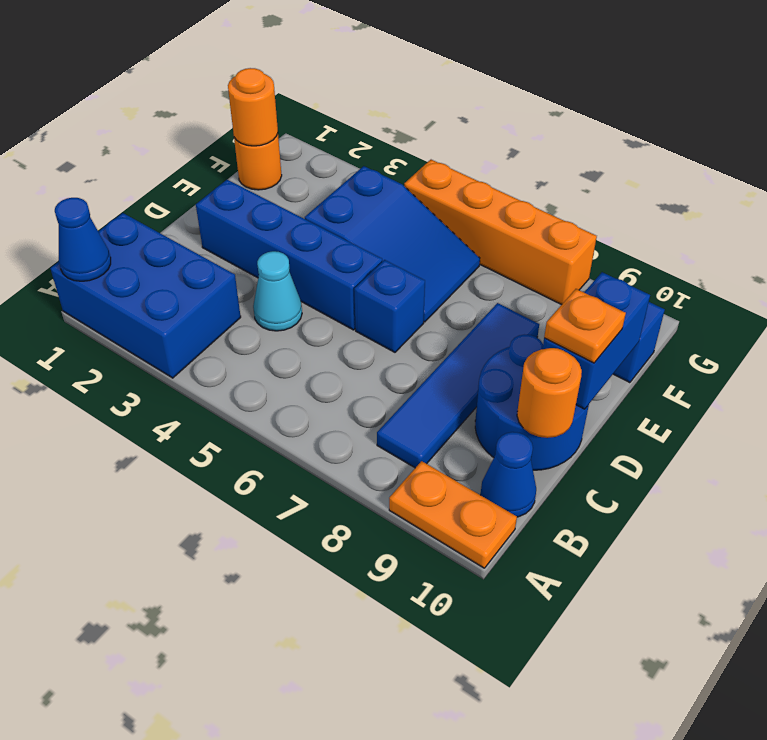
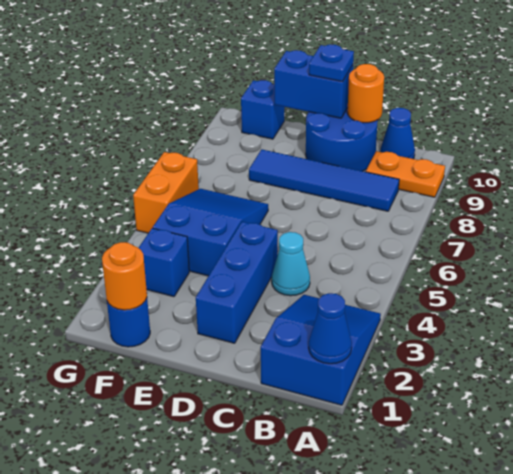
blue brick A1:B3 level 1 -> blue slope A1:B3 level 1 top 1
orange plate A9:A10 level 1 -> orange plate A9:B9 level 1
blue brick D2:D5 level 1 -> blue brick D2:D4 level 1
blue brick D6 level 1 -> blue brick F3 level 1
orange plate D10 level 3 -> blue plate D10 level 3
orange round brick F1 level 1 -> blue round brick F1 level 1
orange brick G5:G8 level 1 -> orange brick G5:G6 level 1

